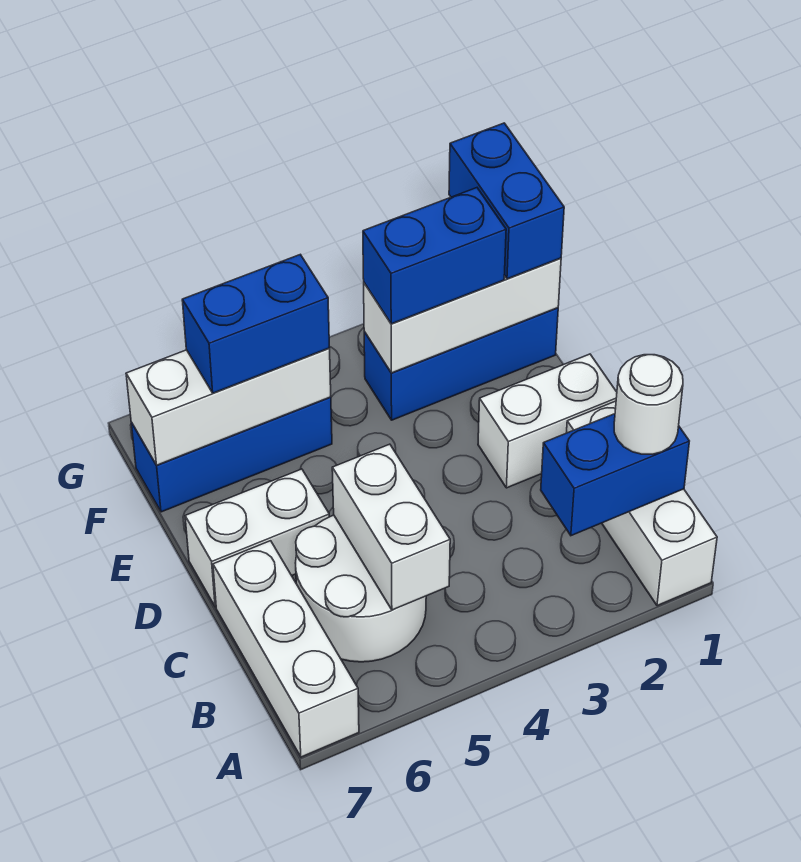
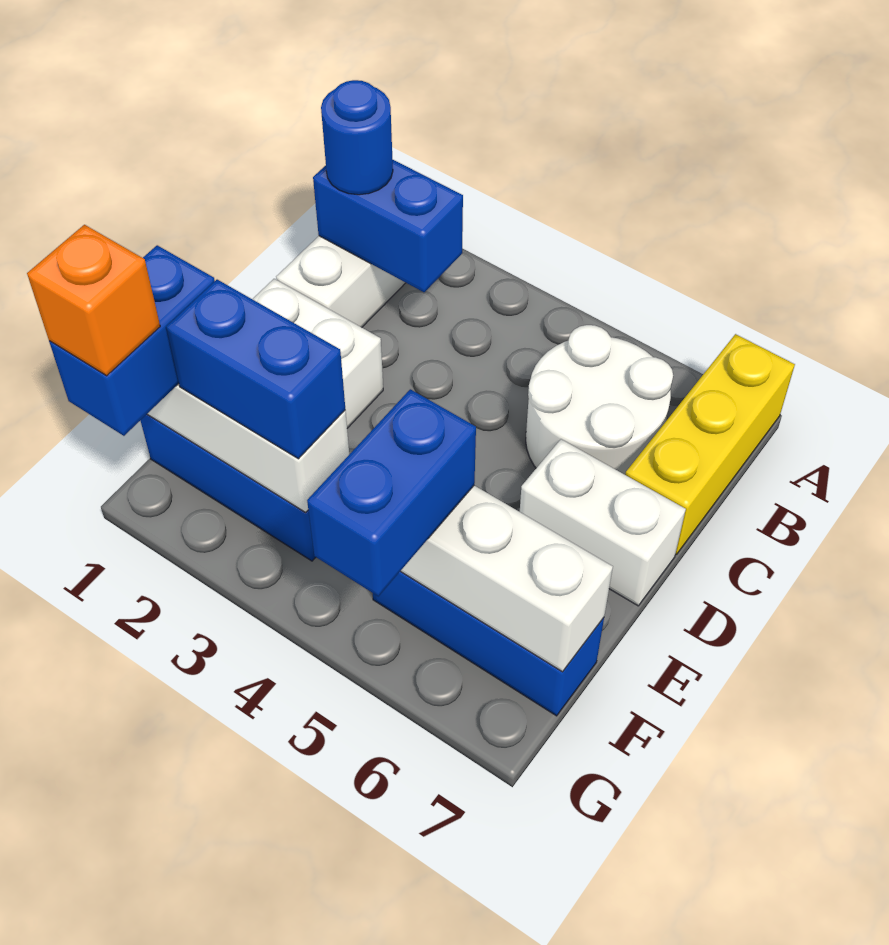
white brick A7:C7 level 1 -> yellow brick A7:C7 level 1
white round brick B1 level 3 -> blue round brick B1 level 3
white brick B5:C5 level 2 -> none
blue brick F5:F6 level 3 -> blue brick F5:G5 level 3
none -> orange brick G1 level 4

